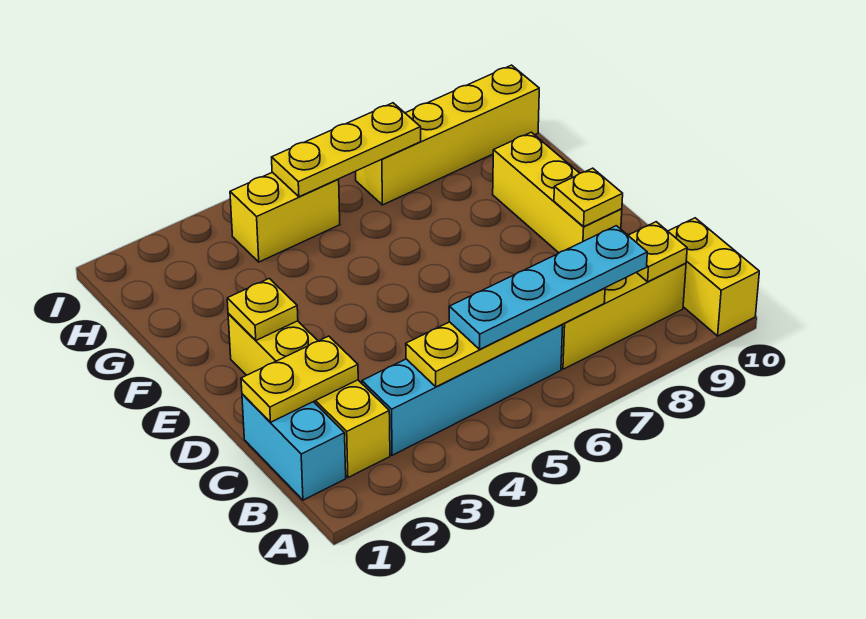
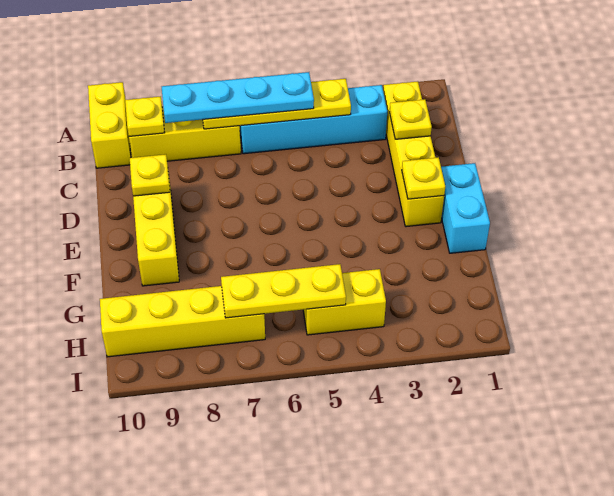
cyan brick B1:C1 level 1 -> cyan brick E1:F1 level 1
yellow plate C1:C2 level 2 -> yellow plate C2 level 2

